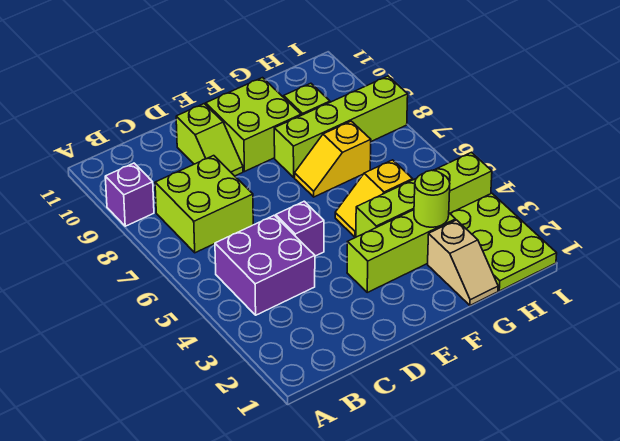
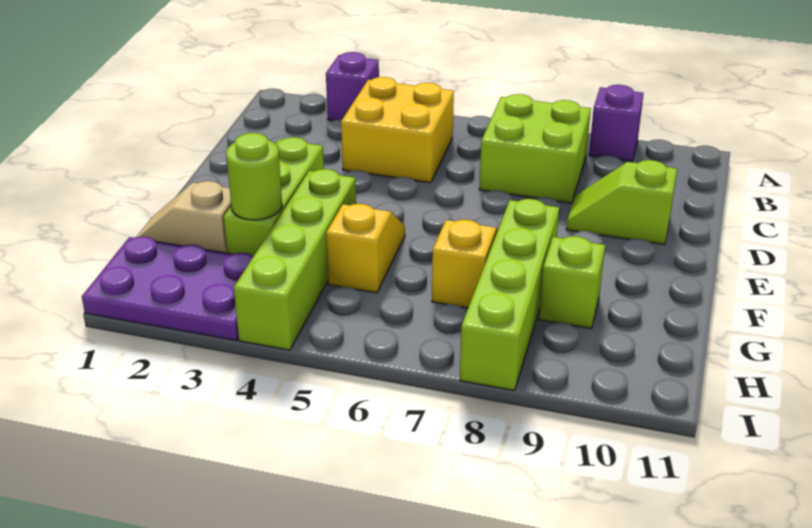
purple brick B4:C5 level 1 -> yellow brick B4:C5 level 1
purple brick D5 level 1 -> purple brick A3 level 1
lime brick E9:F10 level 1 -> none
lime plate H1:I3 level 1 -> purple plate H1:I3 level 1

